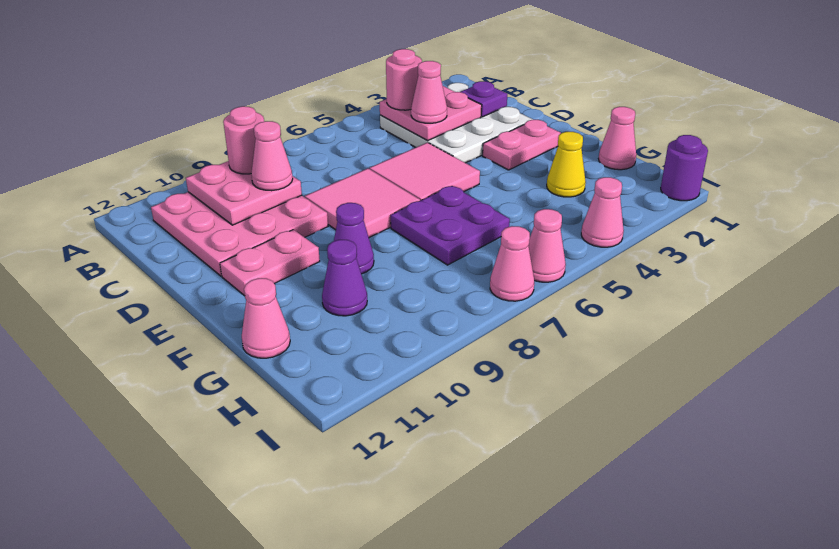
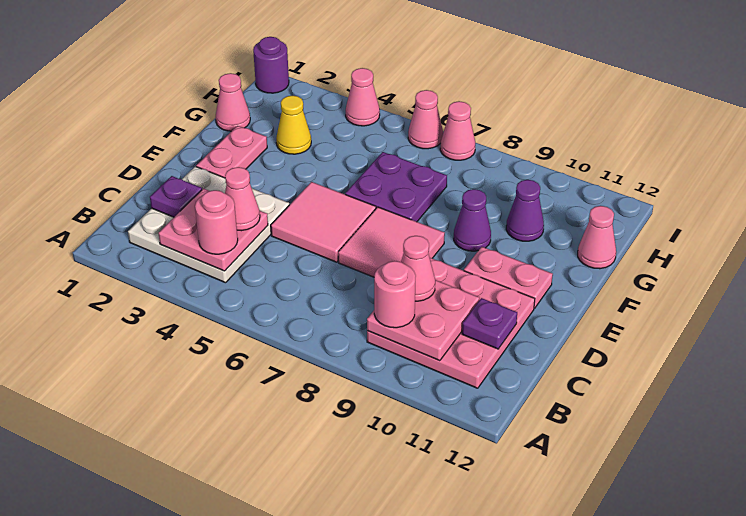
none -> purple plate C11 level 2
pink plate E2:E3 level 1 -> pink plate E2:F2 level 1

